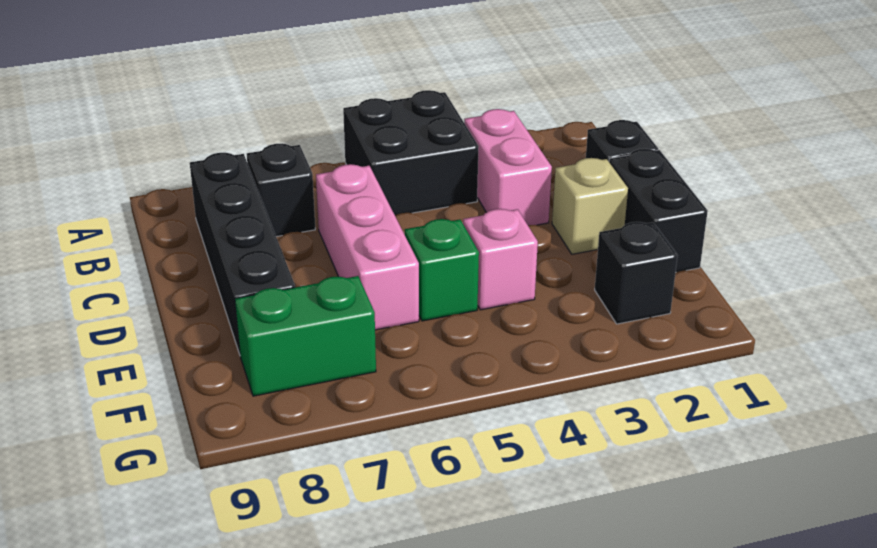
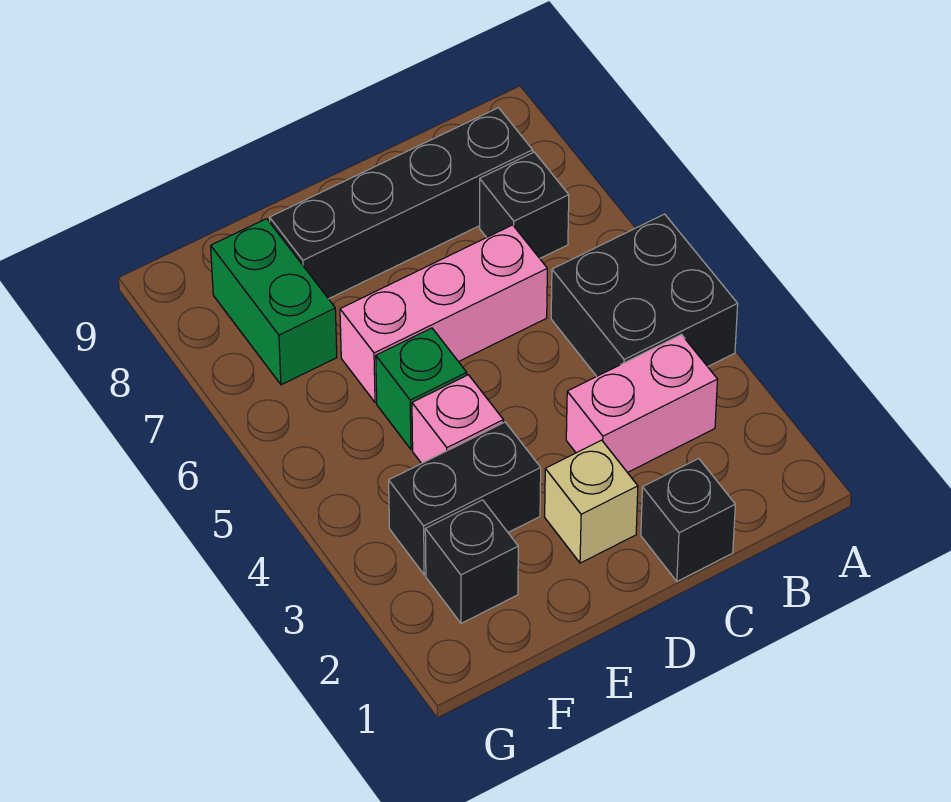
black brick D1:E1 level 1 -> black brick E3:F3 level 1

